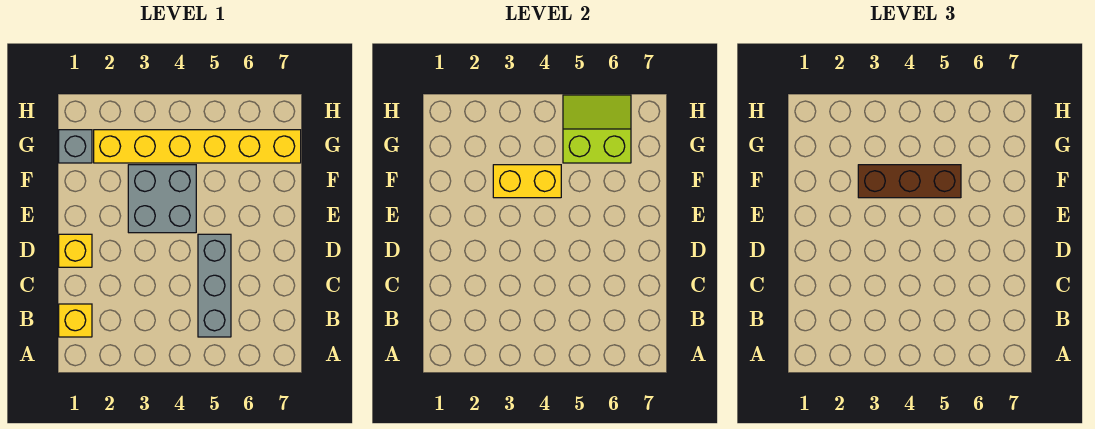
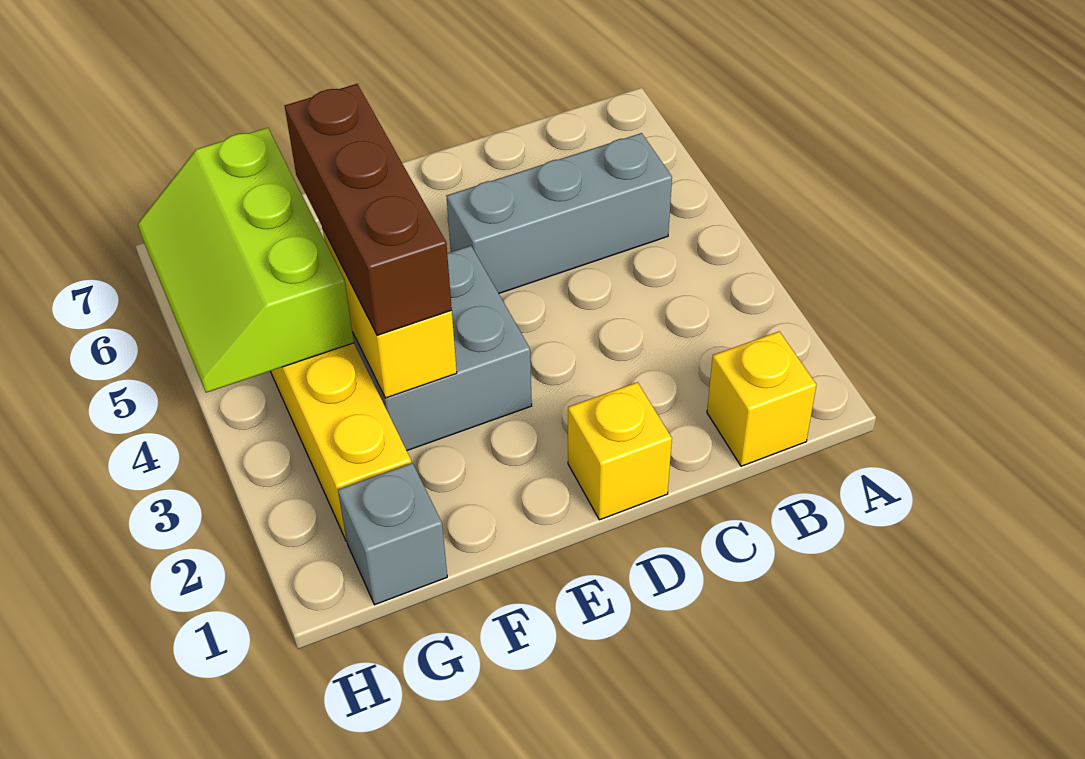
lime slope G5:H6 level 2 top G -> lime slope G4:H6 level 2 top G

